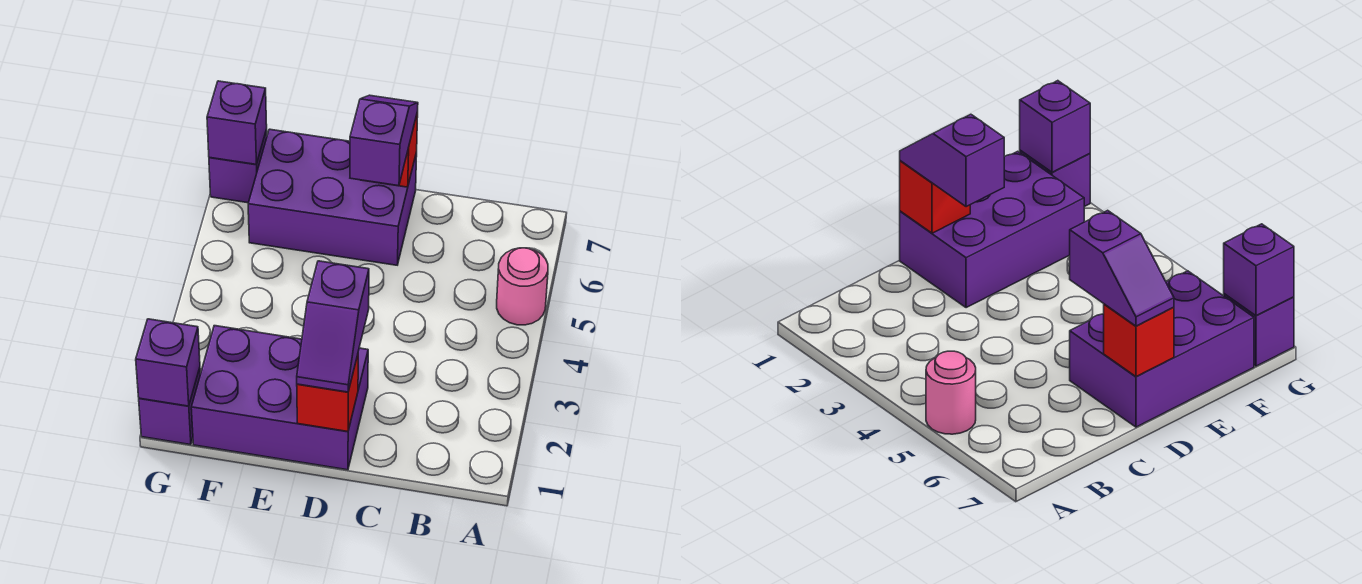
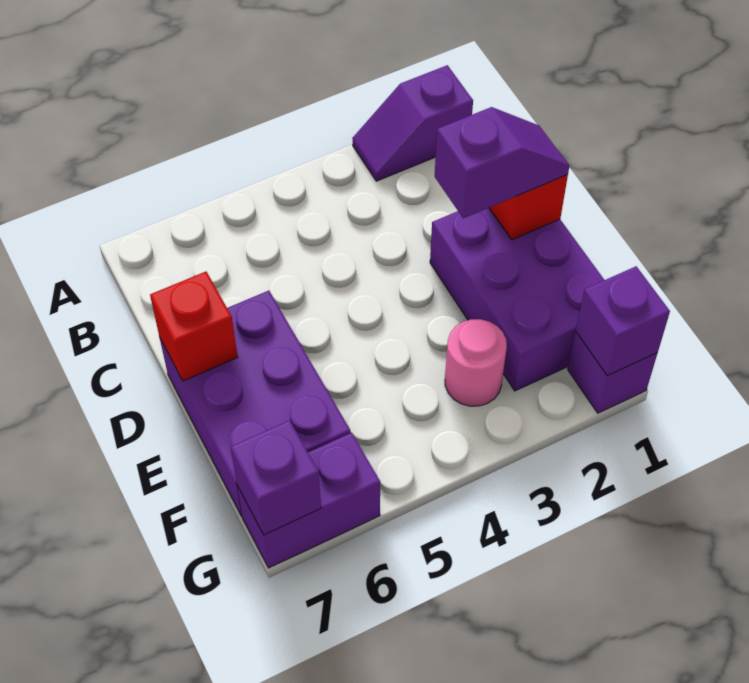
pink round brick A5 level 1 -> pink round brick F3 level 1
purple slope D6:D7 level 3 top 6 -> purple slope A1:A2 level 1 top 1
purple brick G7 level 1 -> purple brick G6:G7 level 1

